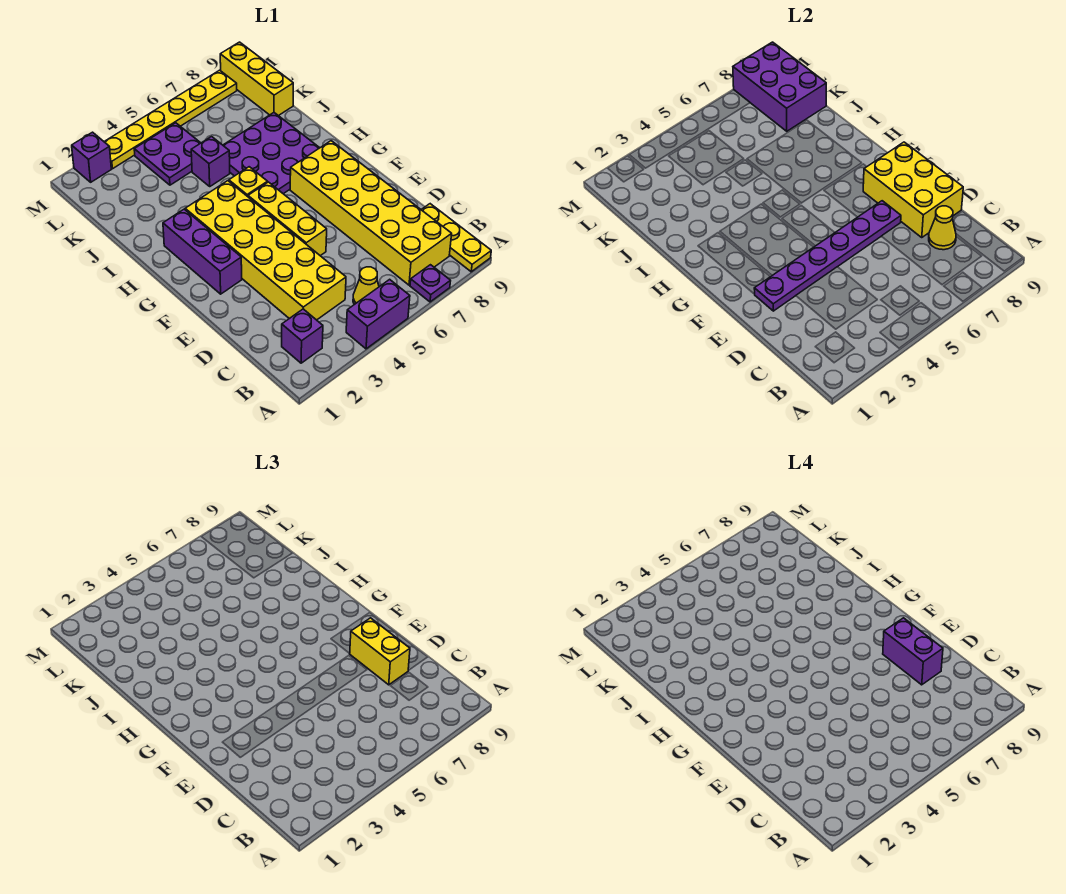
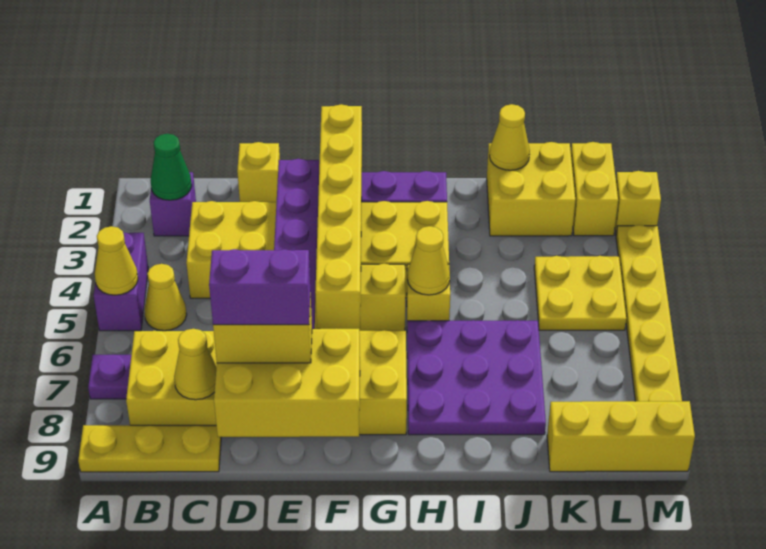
none -> yellow cone A5 level 2
none -> green cone B2 level 2
none -> yellow brick D1 level 1
none -> yellow brick F1:F6 level 2
none -> yellow cone H5 level 2
none -> yellow brick J1:K2 level 1
none -> yellow cone J1 level 2
purple brick J5 level 1 -> none
purple plate K4:L5 level 1 -> yellow plate K4:L5 level 1
purple brick K8:M9 level 2 -> none
none -> yellow brick L1:L2 level 1
purple brick M2 level 1 -> yellow brick M2 level 1

